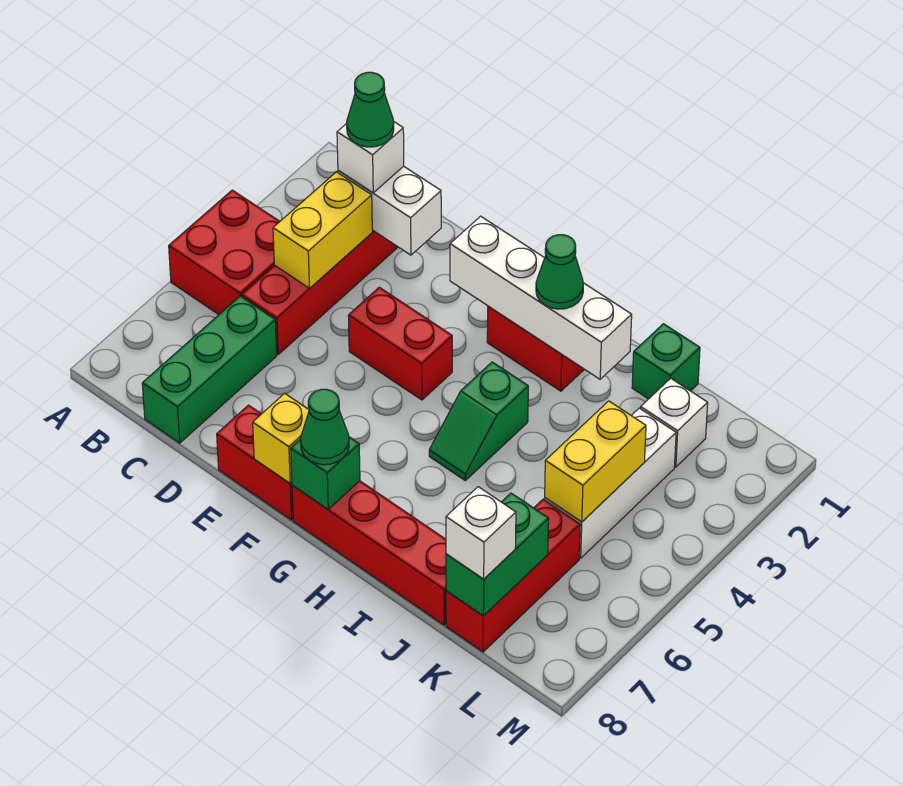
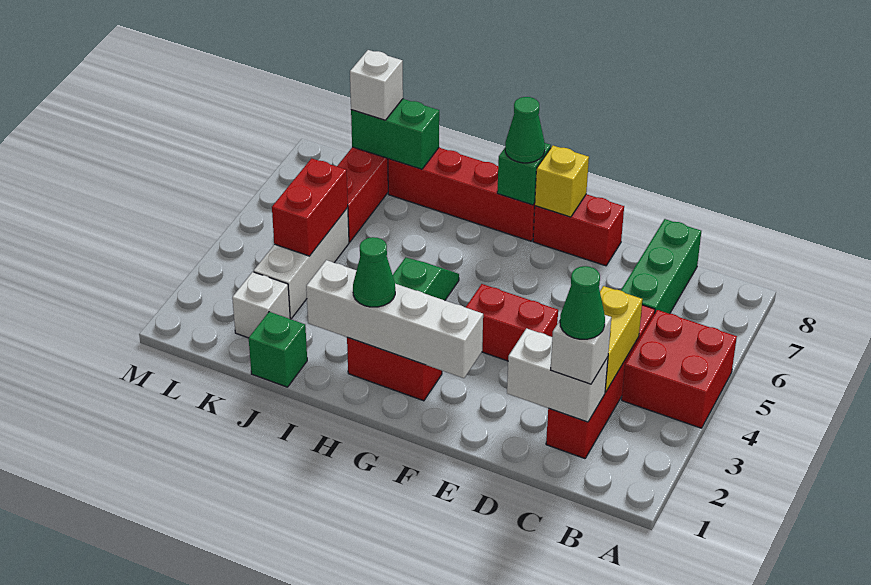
yellow brick K4:K5 level 2 -> red brick K4:K5 level 2
green brick K7:K8 level 2 -> green brick J8:K8 level 2

